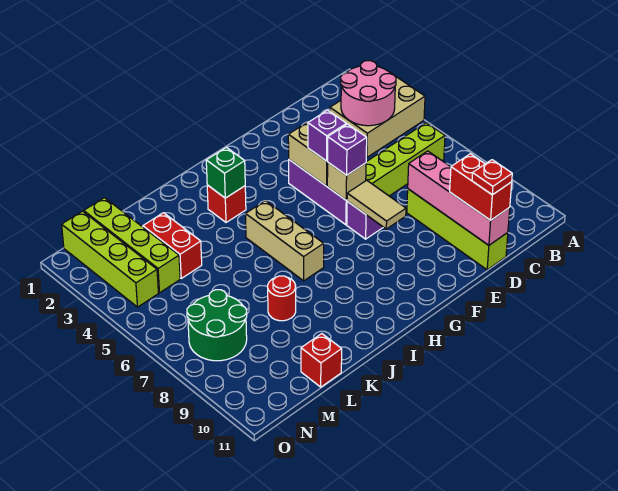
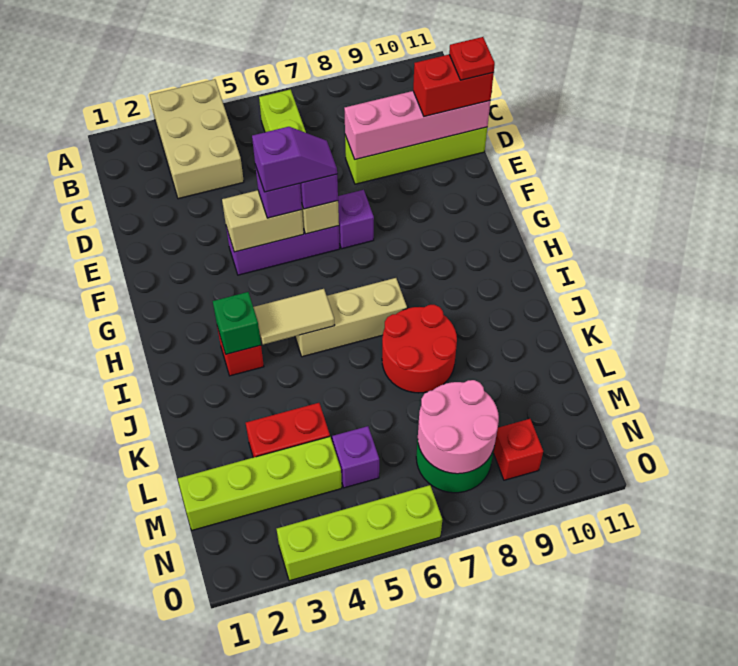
pink round brick B3:C4 level 2 -> pink round brick M7:N8 level 2
none -> purple slope F5:F6 level 4 top 5
tan tile F7:F8 level 2 -> tan tile I4:I5 level 2
red round brick K8 level 1 -> red round brick J7:K8 level 1
red brick L11 level 1 -> red brick N9 level 1
none -> purple brick M5 level 1
lime brick N1:N4 level 1 -> lime brick O3:O6 level 1

